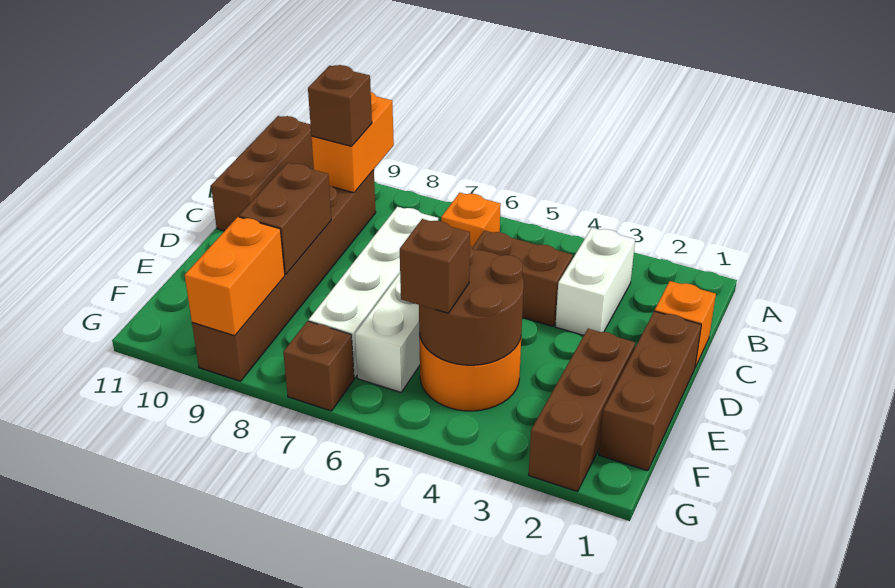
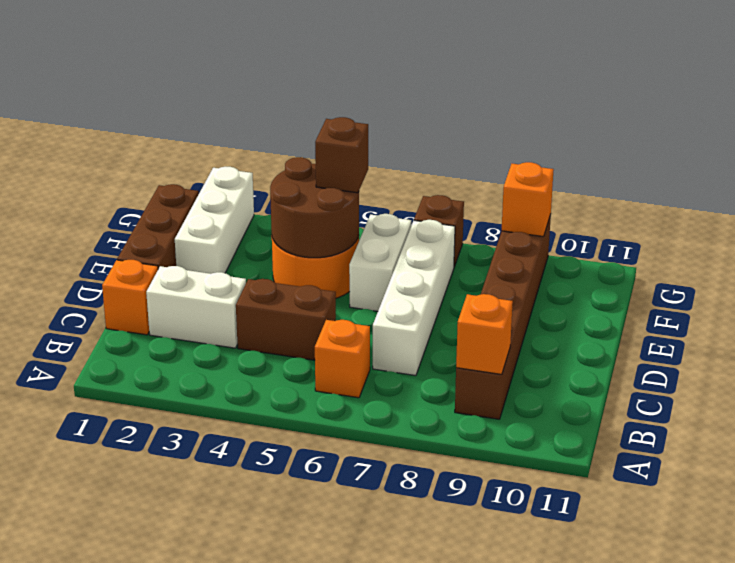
orange brick A9:B9 level 2 -> orange brick B9 level 2
brown brick A11:C11 level 1 -> none
white brick B3:C3 level 1 -> white brick C2:C3 level 1
brown brick B9 level 3 -> none
brown brick D9:E9 level 2 -> none
brown brick E2:G2 level 1 -> white brick E2:G2 level 1
orange brick F9:G9 level 2 -> orange brick G9 level 2

